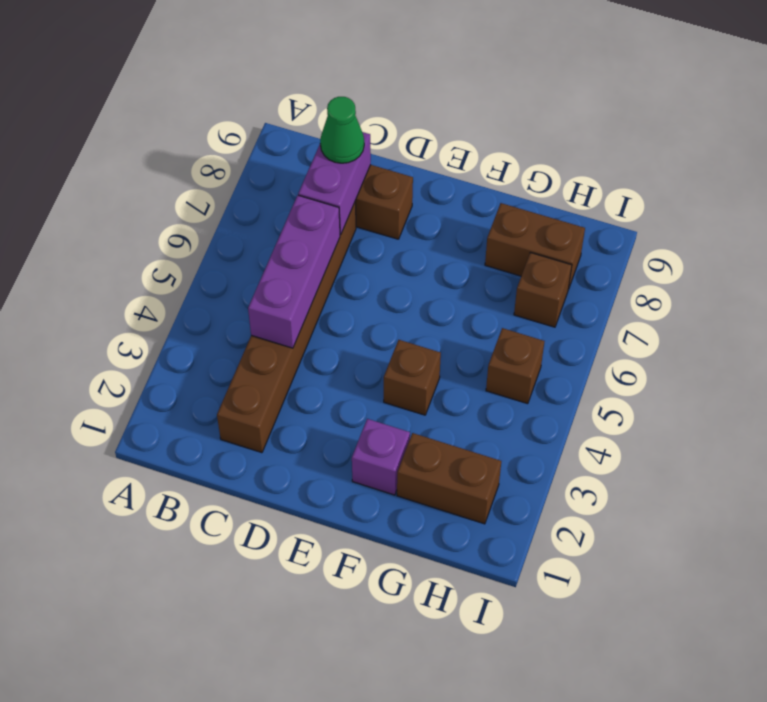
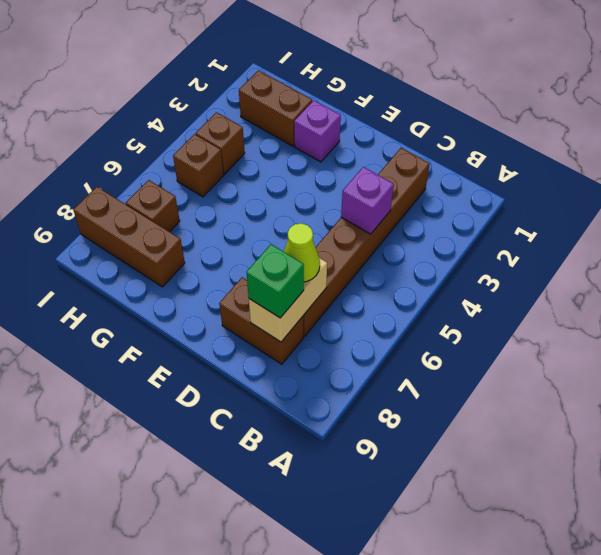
purple brick C4:C6 level 2 -> purple brick C4 level 2
purple brick C7:C8 level 2 -> tan brick C7:C8 level 2
none -> lime cone C7 level 3
green cone C8 level 3 -> green brick C8 level 3
brown brick F4 level 1 -> brown brick H4 level 1
brown brick G8:H8 level 1 -> brown brick G8:I8 level 1

